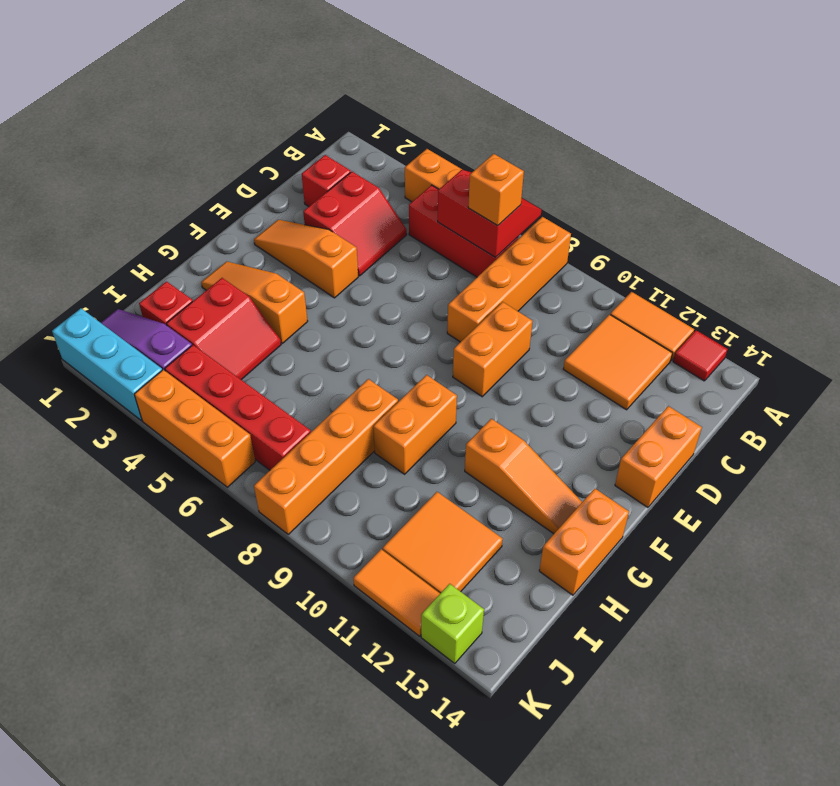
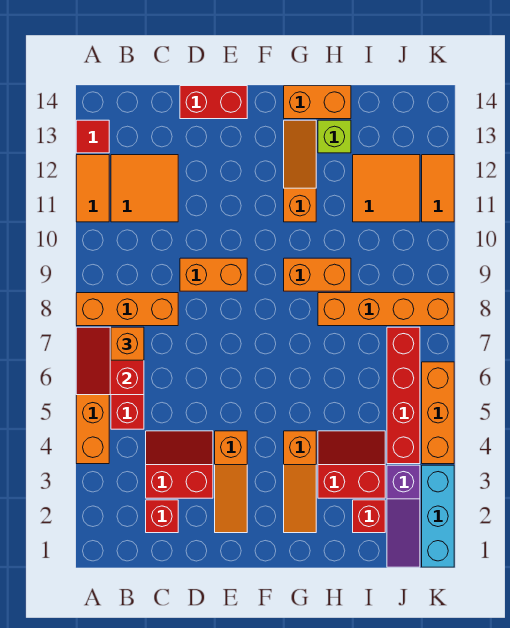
orange brick A8:D8 level 1 -> orange brick A8:C8 level 1
orange brick D14:E14 level 1 -> red brick D14:E14 level 1
lime brick K13 level 1 -> lime brick H13 level 1

